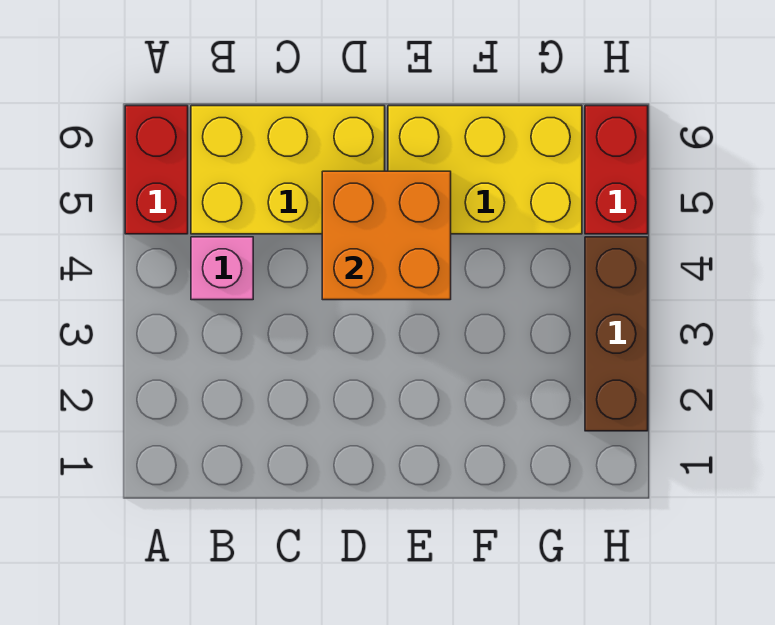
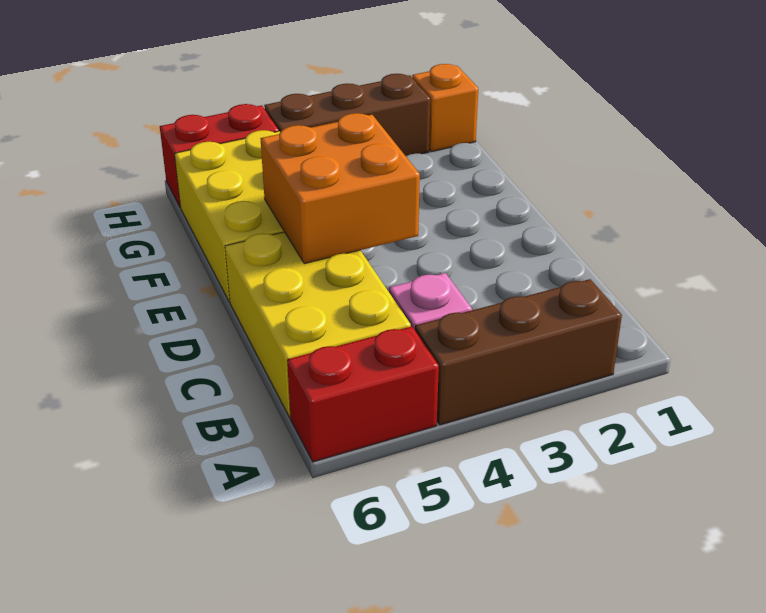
none -> brown brick A2:A4 level 1
none -> orange brick H1 level 1

